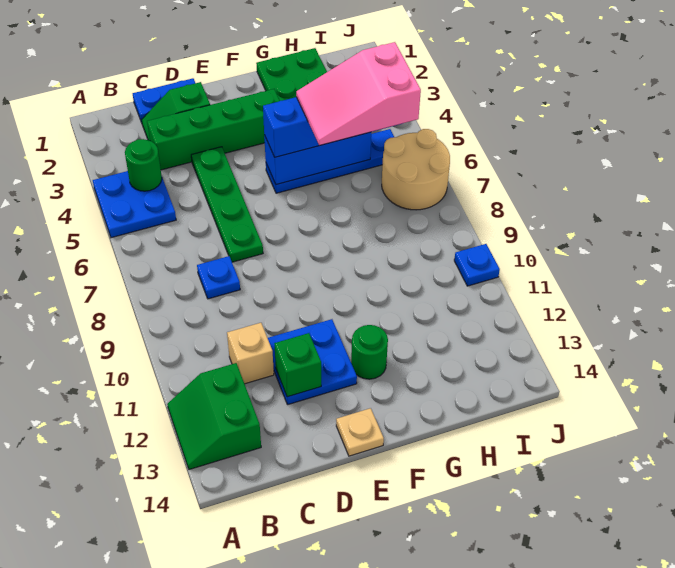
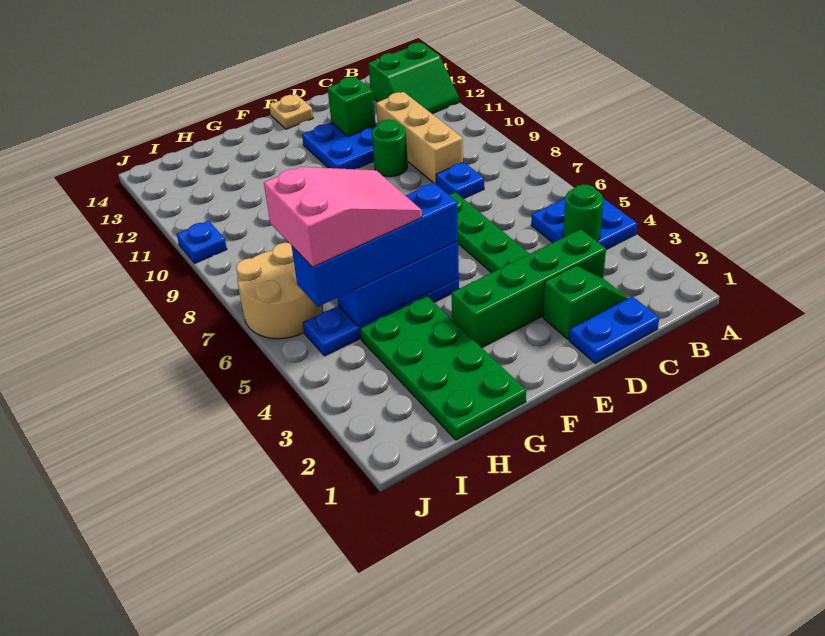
green slope A12:B13 level 1 top B -> green slope A12:B13 level 1 top 13
tan brick C11 level 1 -> tan brick C9:C11 level 1
green round brick F12 level 1 -> green round brick D10 level 1

